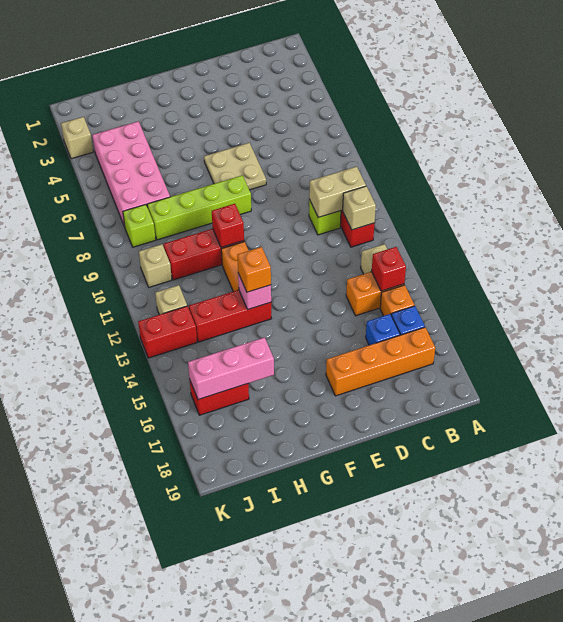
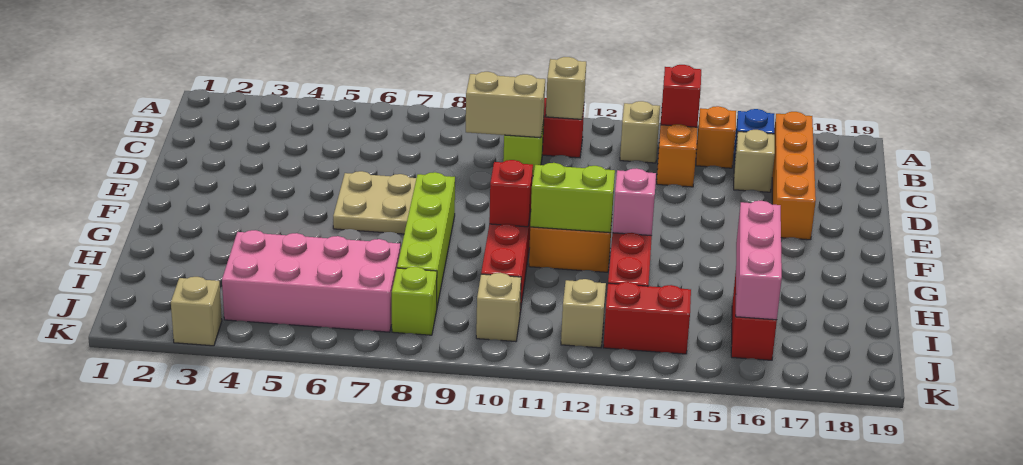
tan brick B10:C10 level 2 -> tan brick C9:C10 level 2
blue brick C16 level 1 -> tan brick C16 level 1
none -> lime brick G11:G12 level 2
orange brick G13 level 3 -> none
red brick J13:K13 level 1 -> red brick J13:J14 level 1

